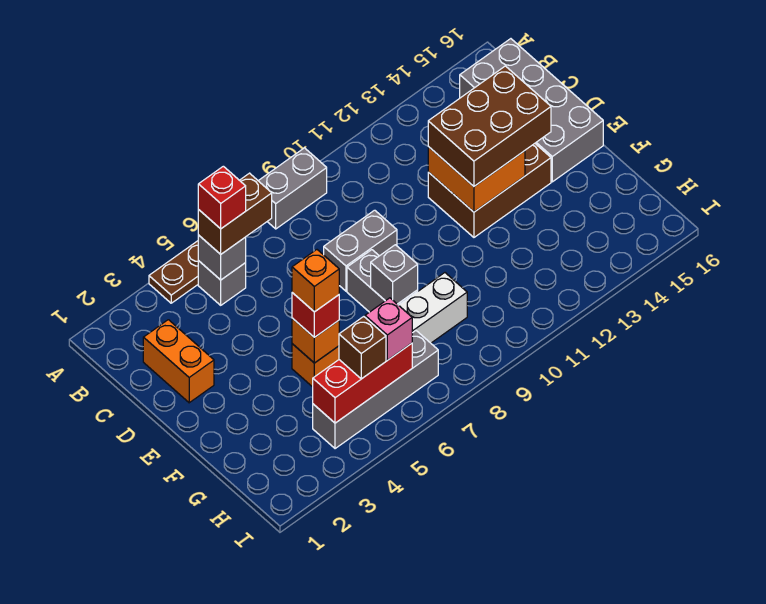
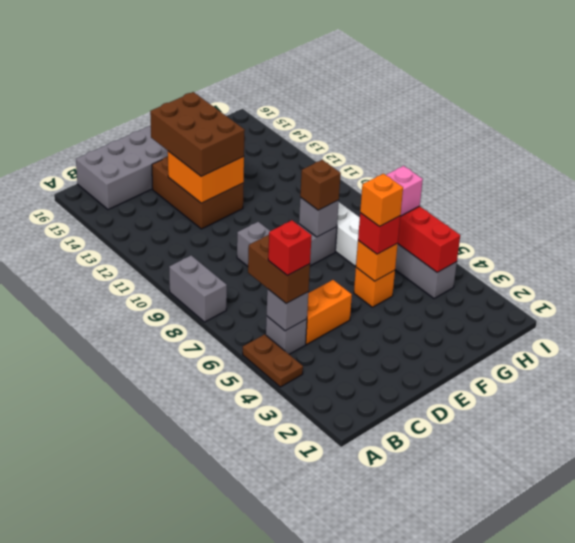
orange brick C2:D2 level 1 -> orange brick C5:D5 level 1
brown brick H5 level 3 -> brown brick F8 level 3

